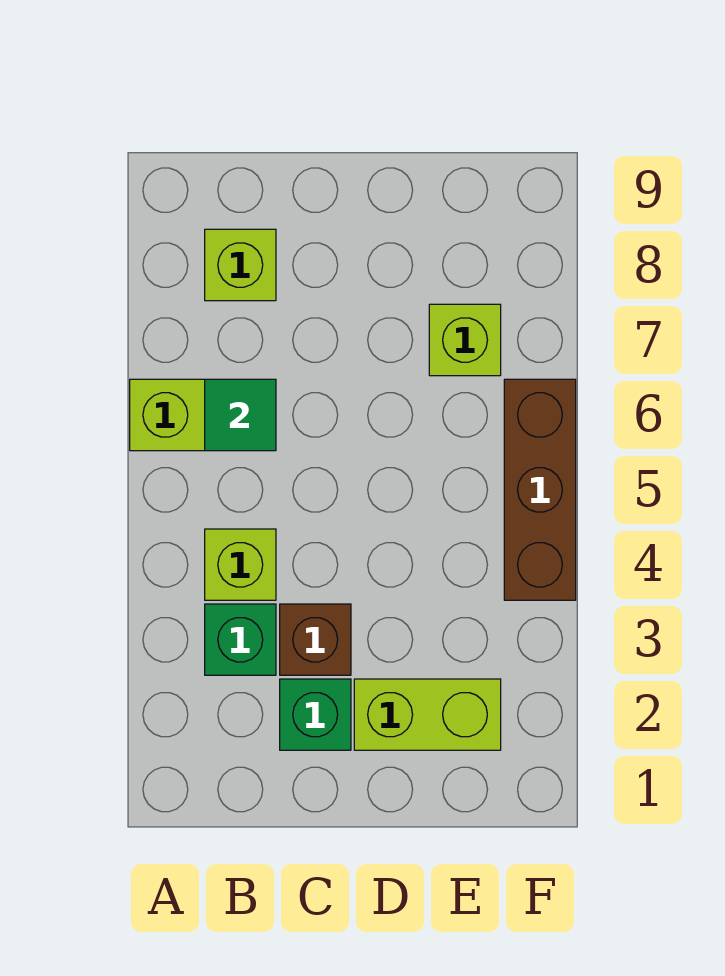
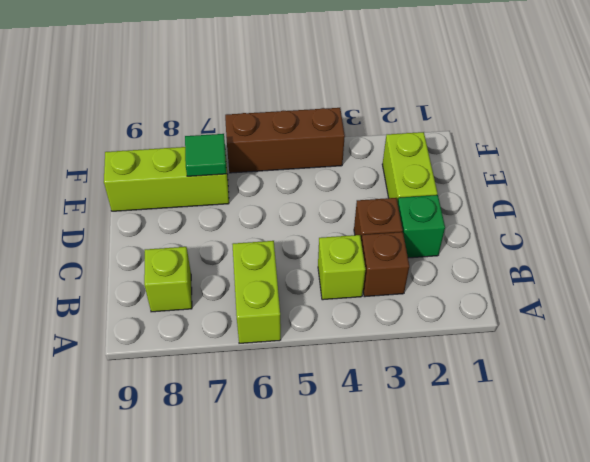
green brick B3 level 1 -> brown brick B3 level 1
green tile B6 level 2 -> green tile E7 level 2
lime brick E7 level 1 -> lime brick E7:E9 level 1

